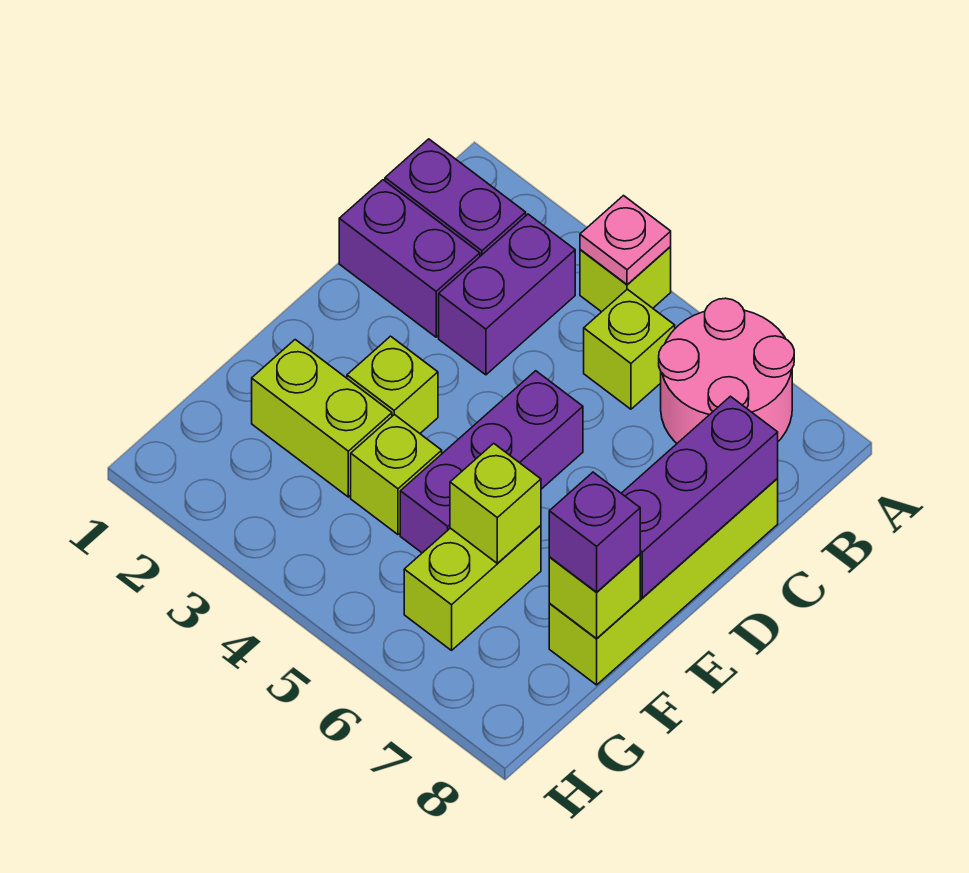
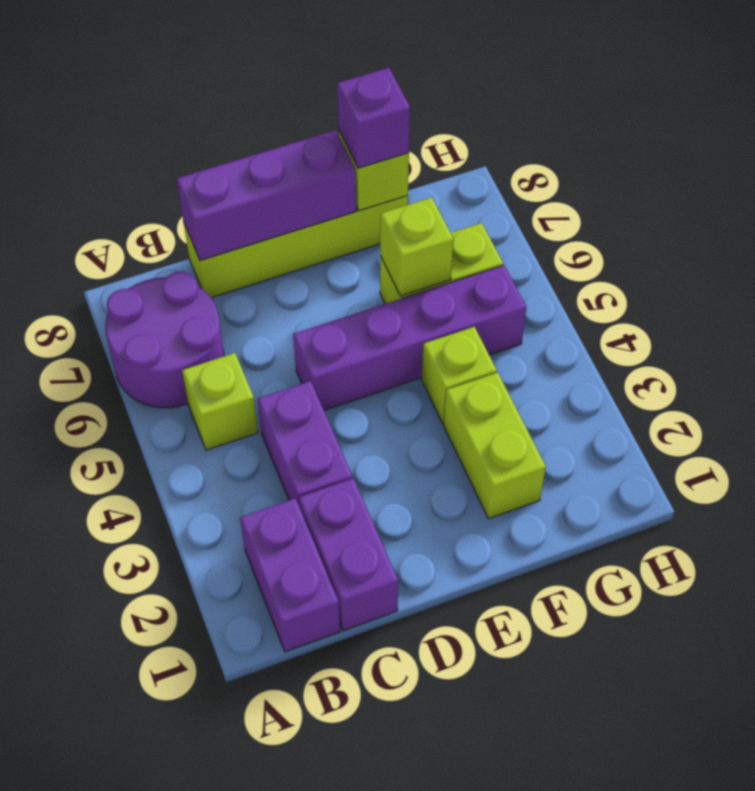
lime brick A4 level 1 -> none
pink plate A4 level 2 -> none
pink round brick A6:B7 level 1 -> purple round brick A6:B7 level 1
purple brick B3:C3 level 1 -> purple brick C3:C4 level 1
purple brick D5:F5 level 1 -> purple brick D5:G5 level 1
lime brick E3 level 1 -> none

